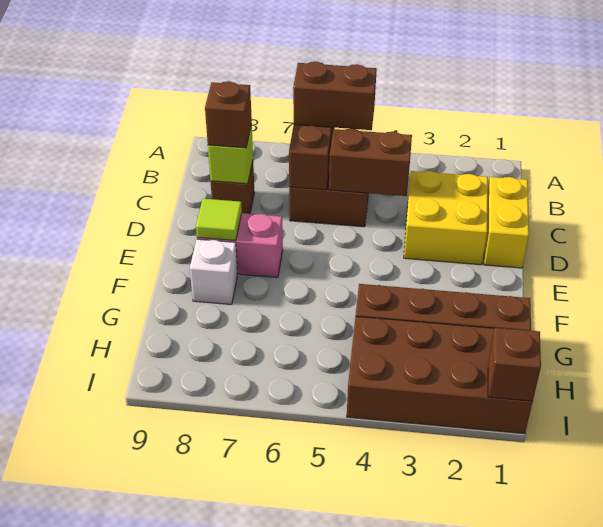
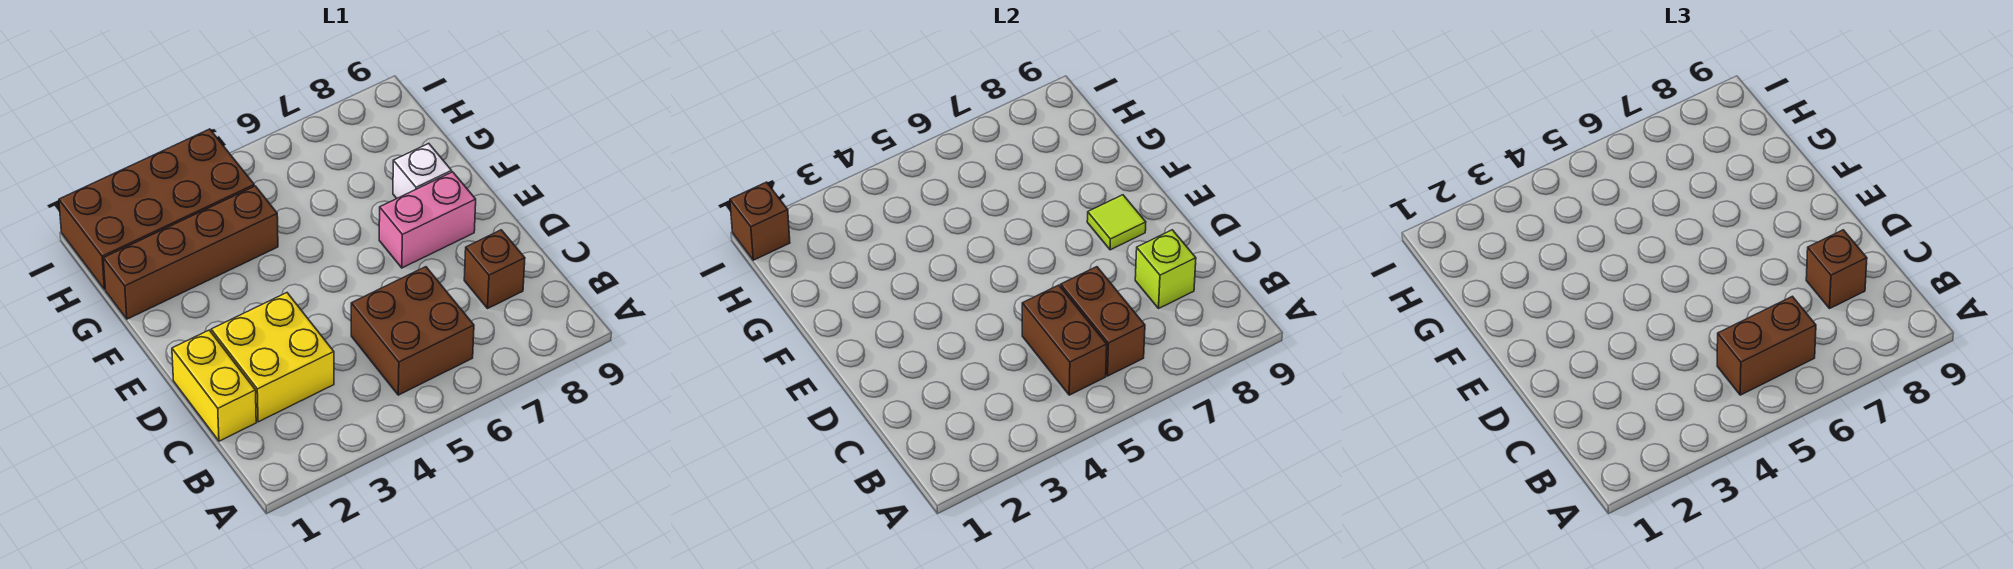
brown brick C4:C5 level 2 -> brown brick B5:C5 level 2

